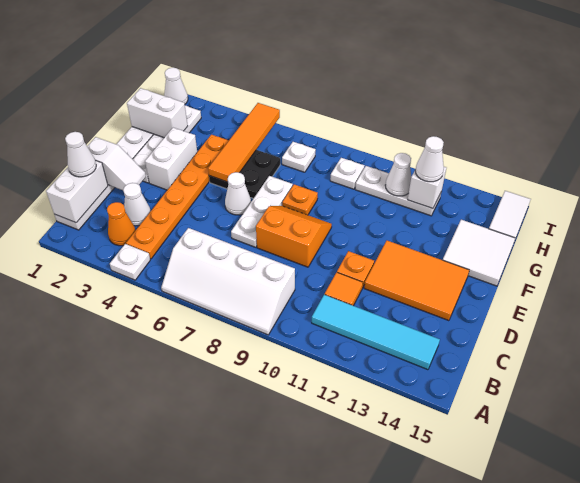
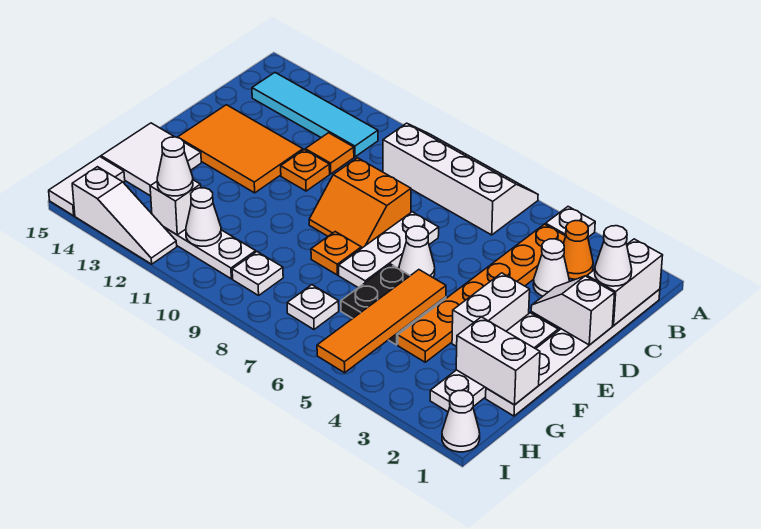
none -> white slope I12:I14 level 1 top 14

